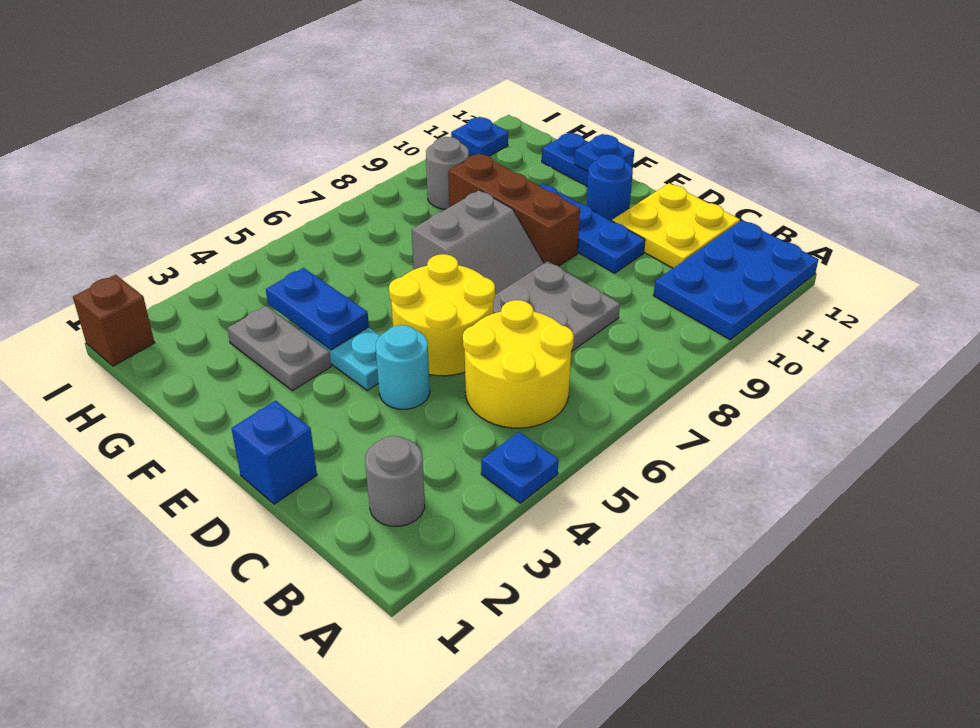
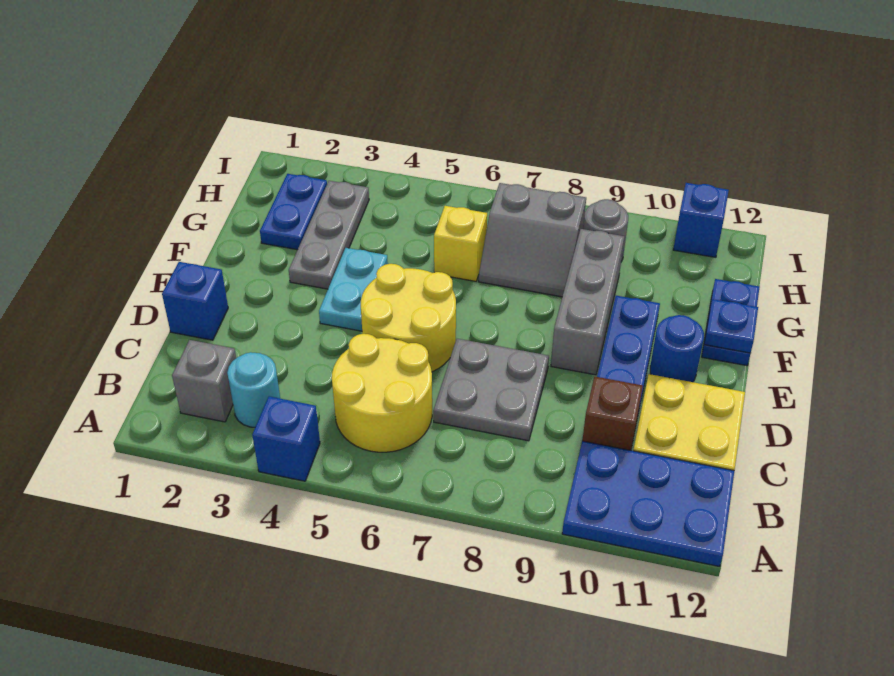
blue plate A4 level 1 -> blue brick A4 level 1
grey round brick B2 level 1 -> grey brick B2 level 1
cyan round brick D4 level 1 -> cyan round brick B3 level 1
grey slope E7:F8 level 1 top F -> grey slope G7:H8 level 1 top H
brown brick E9:G9 level 1 -> grey brick E9:G9 level 1
grey plate F3:G3 level 1 -> grey plate F3:H3 level 1
blue plate F4:G4 level 2 -> blue plate G2:H2 level 1
none -> yellow brick G6 level 1
brown brick I1 level 1 -> brown brick C10 level 1
blue plate I11 level 1 -> blue brick I11 level 1

